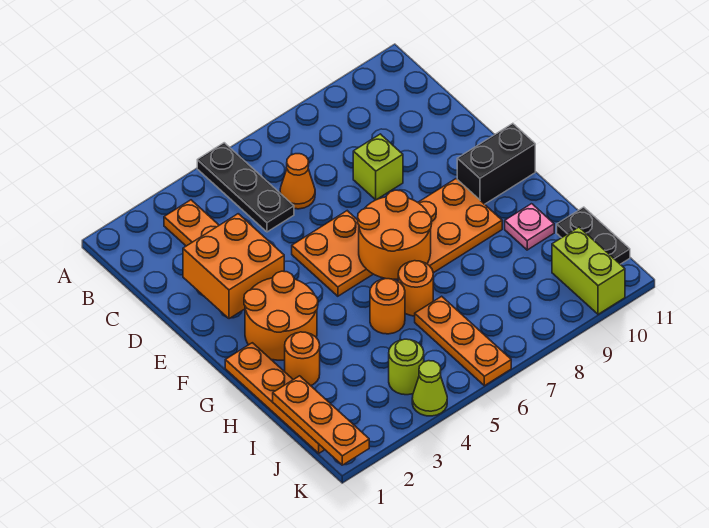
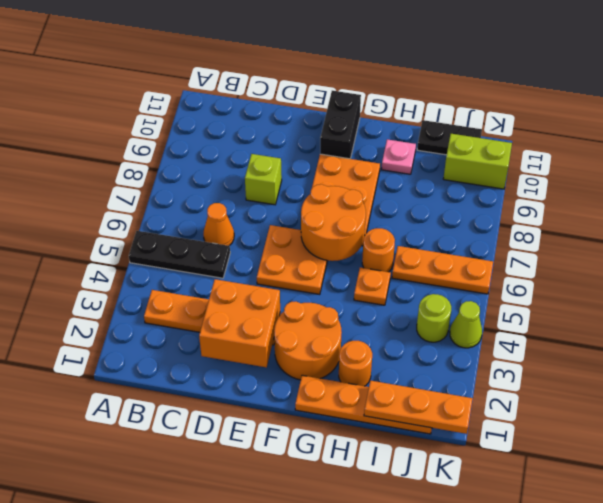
orange round brick H5 level 1 -> orange plate H5 level 1

